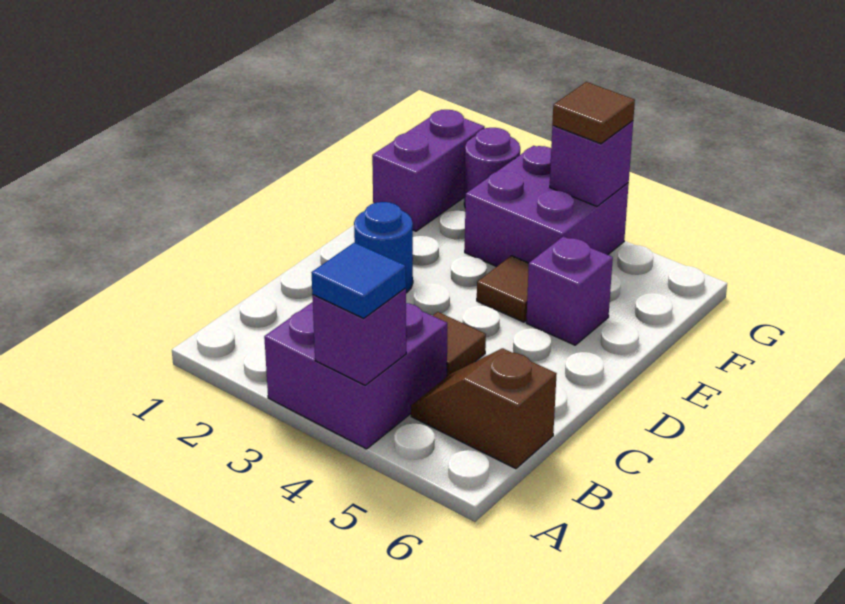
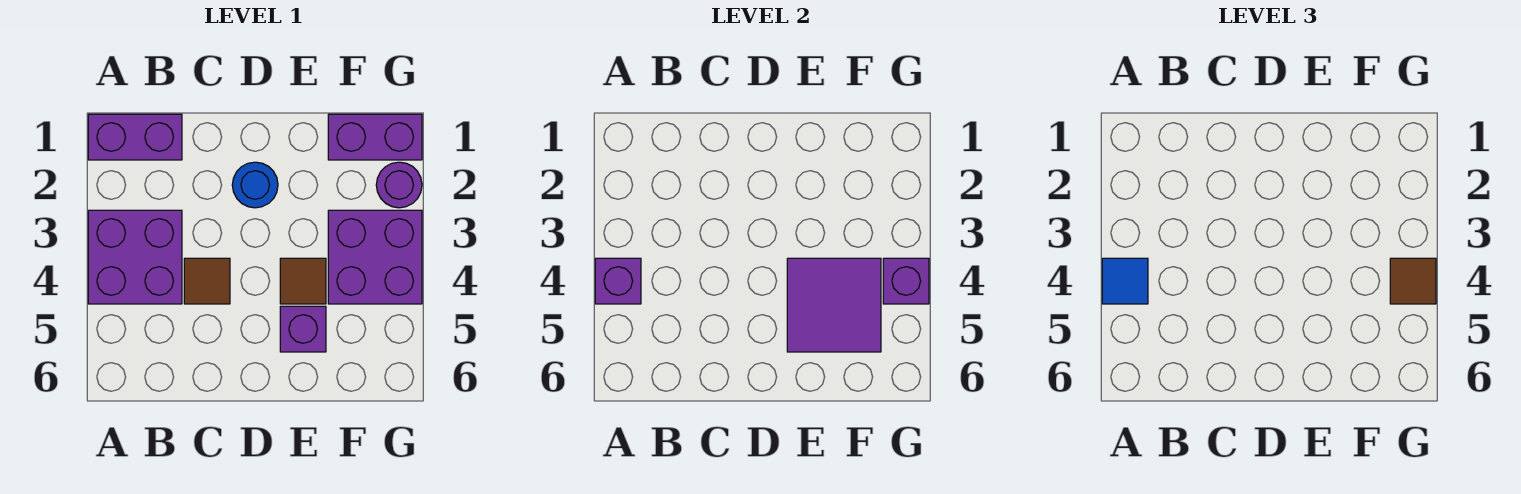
none -> purple brick A1:B1 level 1
brown slope B5:B6 level 1 top 6 -> none
none -> purple tile E4:F5 level 2

